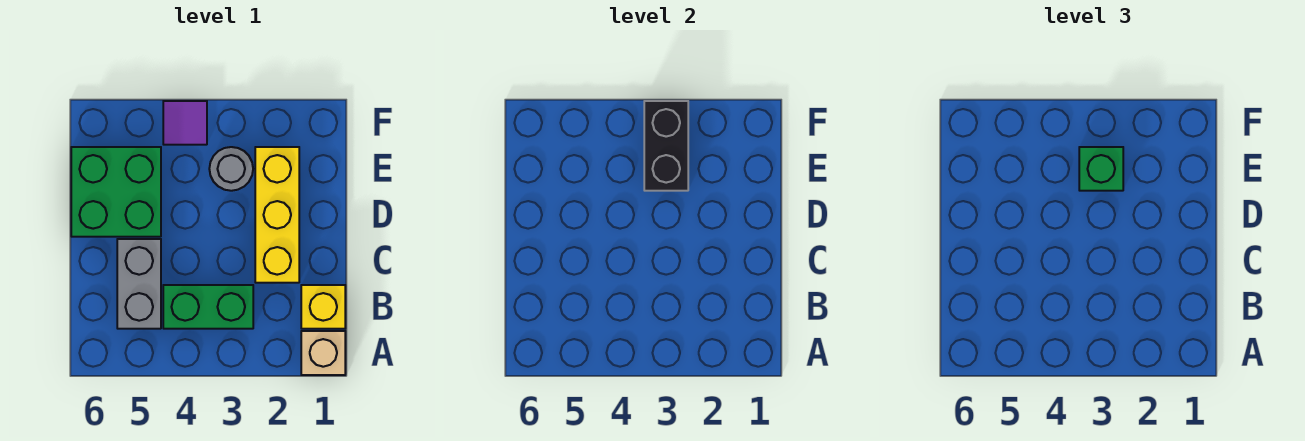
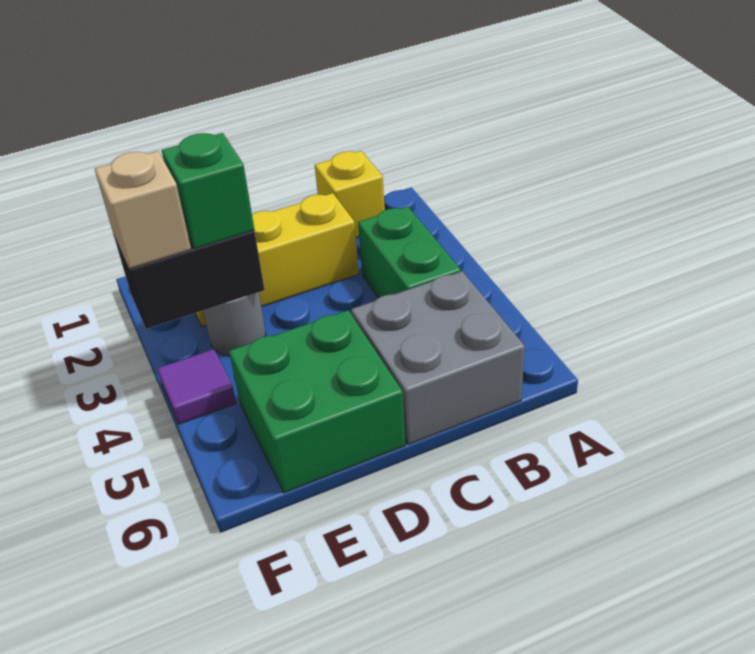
tan brick A1 level 1 -> tan brick F3 level 3
grey brick B5:C5 level 1 -> grey brick B5:C6 level 1

